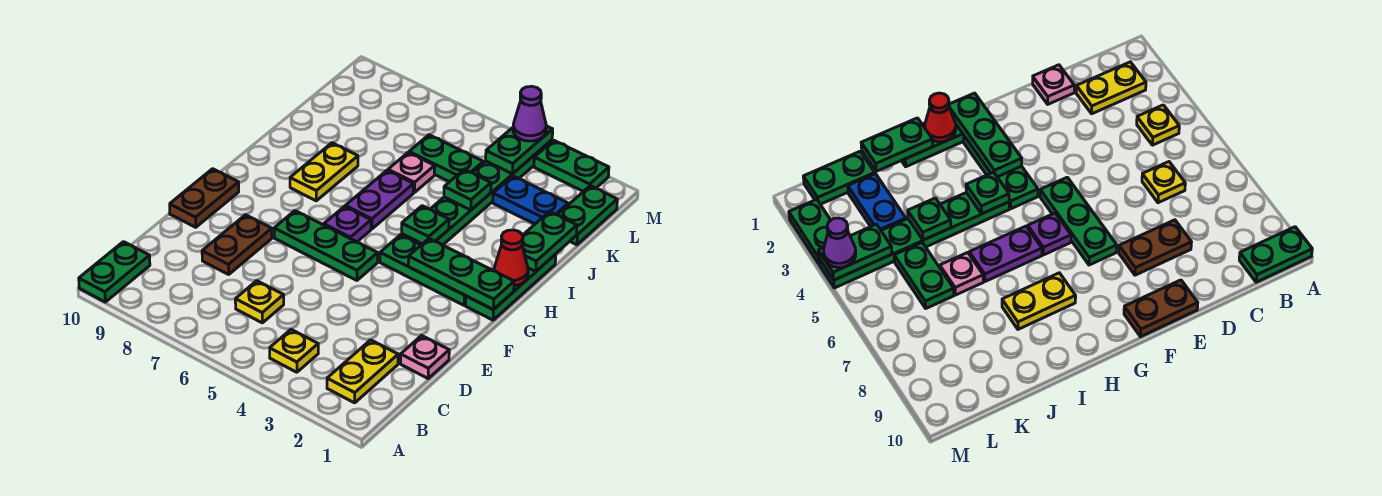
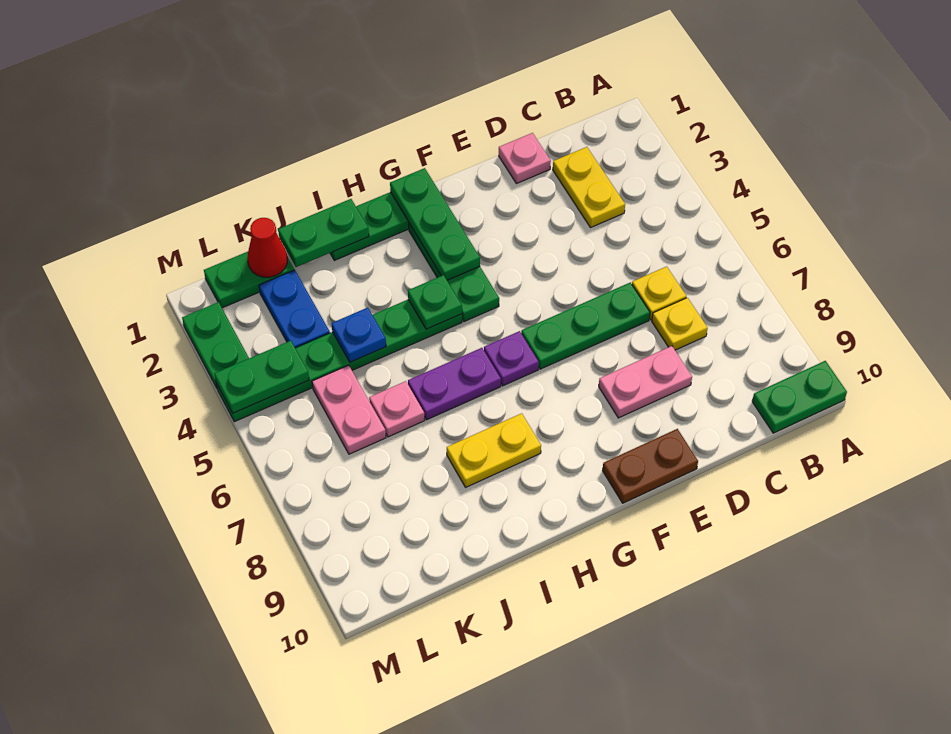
yellow plate B2:C2 level 1 -> yellow plate C2:C3 level 1
yellow plate B4 level 1 -> yellow plate C7 level 1
brown plate D8:E8 level 1 -> pink plate D8:E8 level 1
green plate F5:F7 level 1 -> green plate D6:F6 level 1
red cone H1 level 2 -> red cone K1 level 2
green plate J4 level 2 -> blue plate J4 level 2
green plate K5:K6 level 1 -> pink plate K5:K6 level 1
purple cone M4 level 3 -> none

